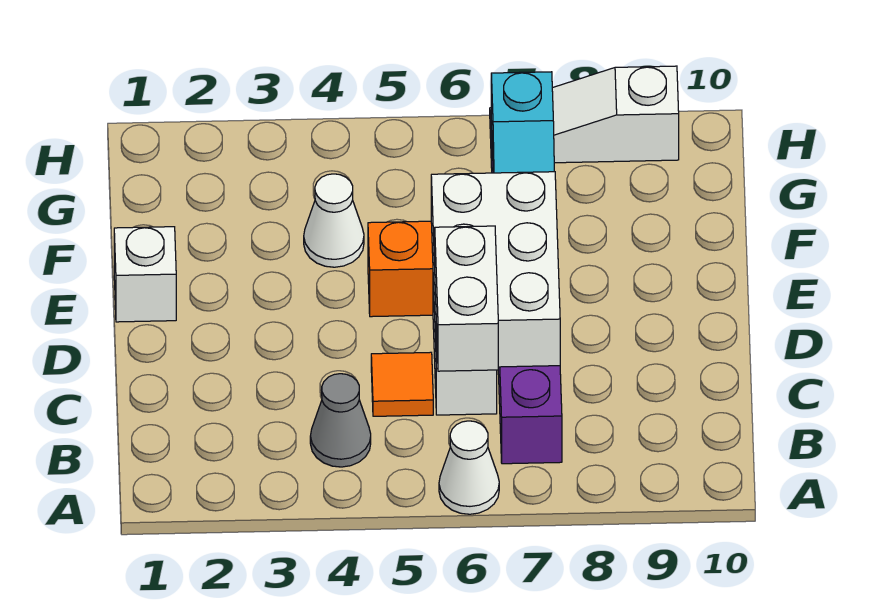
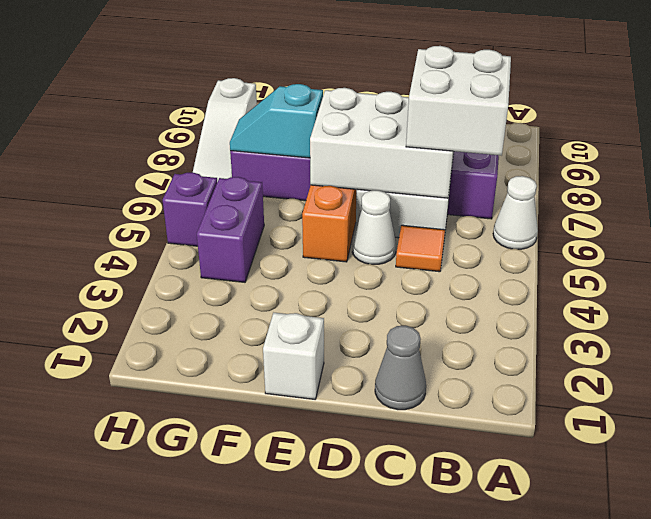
grey cone B4 level 1 -> grey cone C1 level 1
white brick B6:C6 level 3 -> white brick B6:C7 level 3
white cone F4 level 1 -> white cone D5 level 1
cyan slope F7:G7 level 2 top G -> cyan slope F7:G7 level 2 top F
none -> purple brick G4:G5 level 1
none -> purple brick H5 level 1

